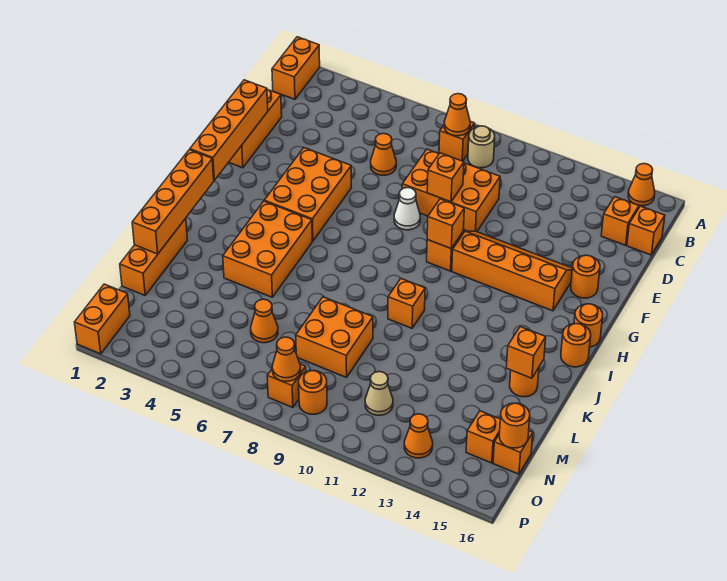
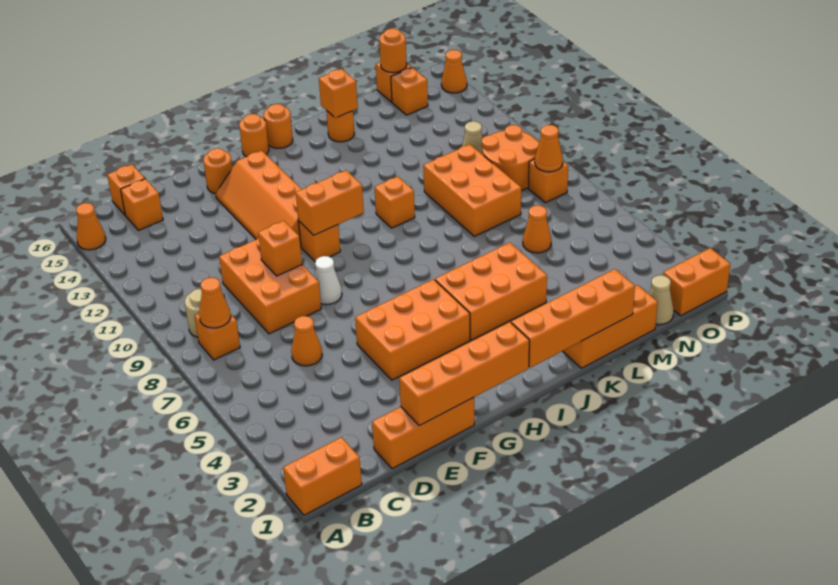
orange brick G10 level 2 -> orange brick G10:H10 level 2
orange brick L8:M9 level 1 -> orange brick L8:M10 level 1
none -> tan cone N1 level 1
orange round brick O9 level 1 -> orange round brick N9:O10 level 1
orange cone O13 level 1 -> orange cone P15 level 1

